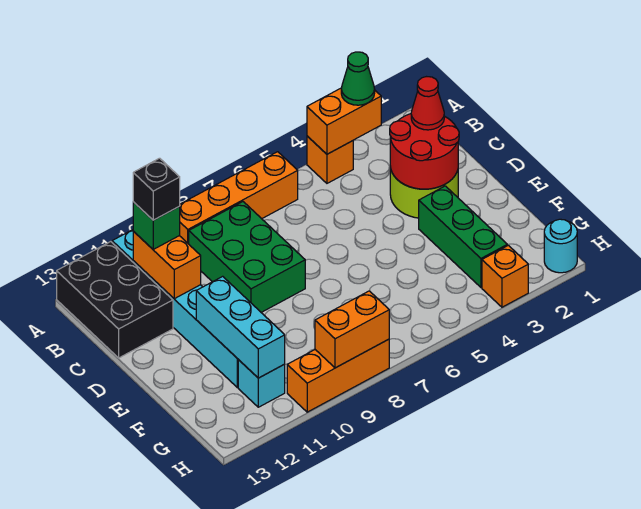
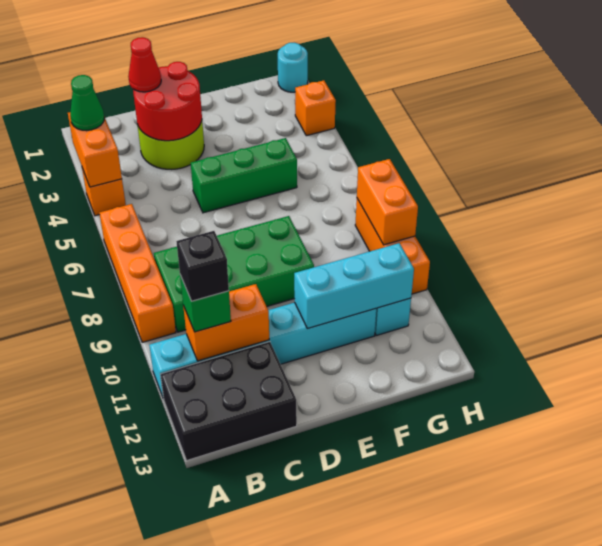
green brick B8:D9 level 1 -> green brick B8:E9 level 1
green brick E3:G3 level 1 -> green brick D5:F5 level 1

